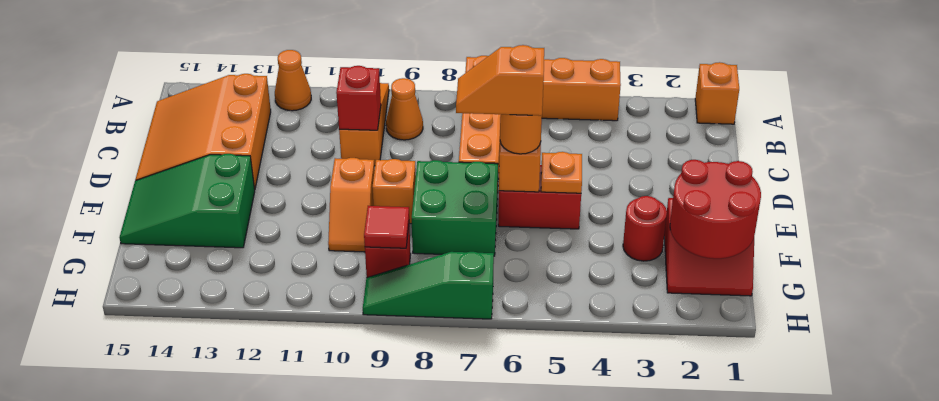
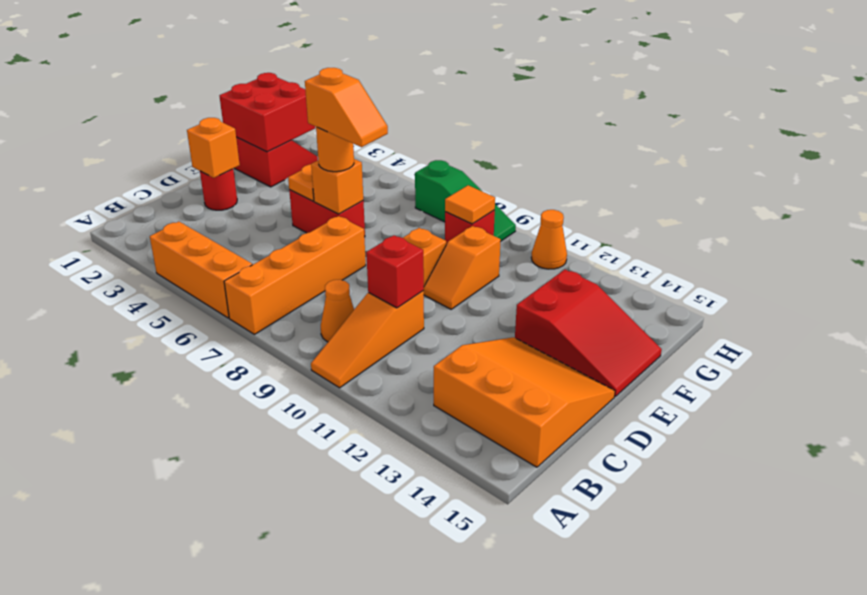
orange brick A1 level 1 -> orange brick D2 level 2
orange cone A12 level 1 -> orange cone H11 level 1
orange slope B13:D15 level 1 top 13 -> orange slope B13:D15 level 1 top B
green brick E7:F8 level 1 -> none
orange slope E10:F10 level 1 top E -> orange slope E10:F10 level 1 top F
green slope E13:F15 level 1 top 13 -> red slope E13:F15 level 1 top 13
red round brick F1:G2 level 2 -> red brick F1:G2 level 2
red round brick F3 level 1 -> red round brick D2 level 1
red tile G9 level 2 -> orange tile G9 level 2

